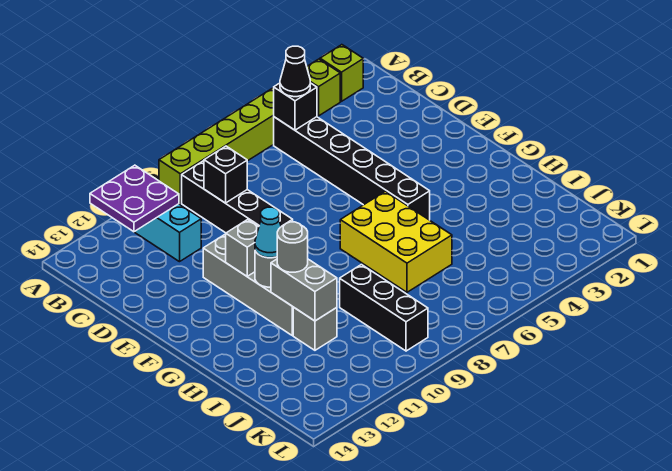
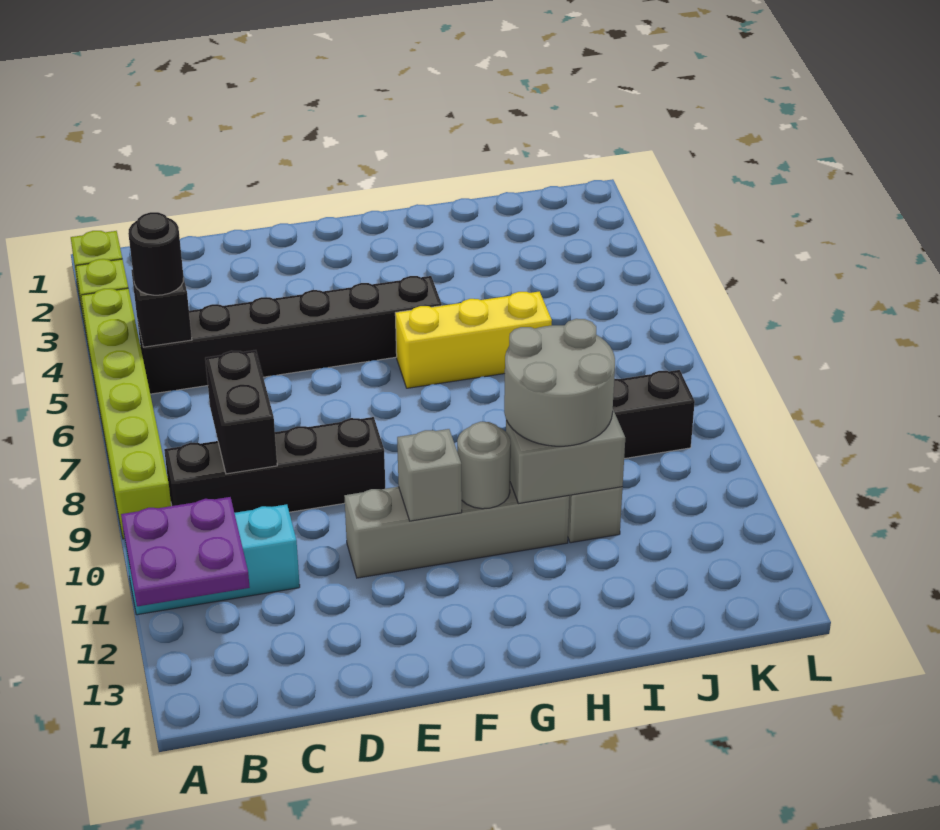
black cone B5 level 3 -> black round brick B5 level 3
black brick C9 level 2 -> black brick C8:C9 level 2
yellow brick G6:I7 level 1 -> yellow brick G6:I6 level 1
cyan cone G11 level 3 -> none
grey round brick H11 level 3 -> grey round brick H10:I11 level 3

